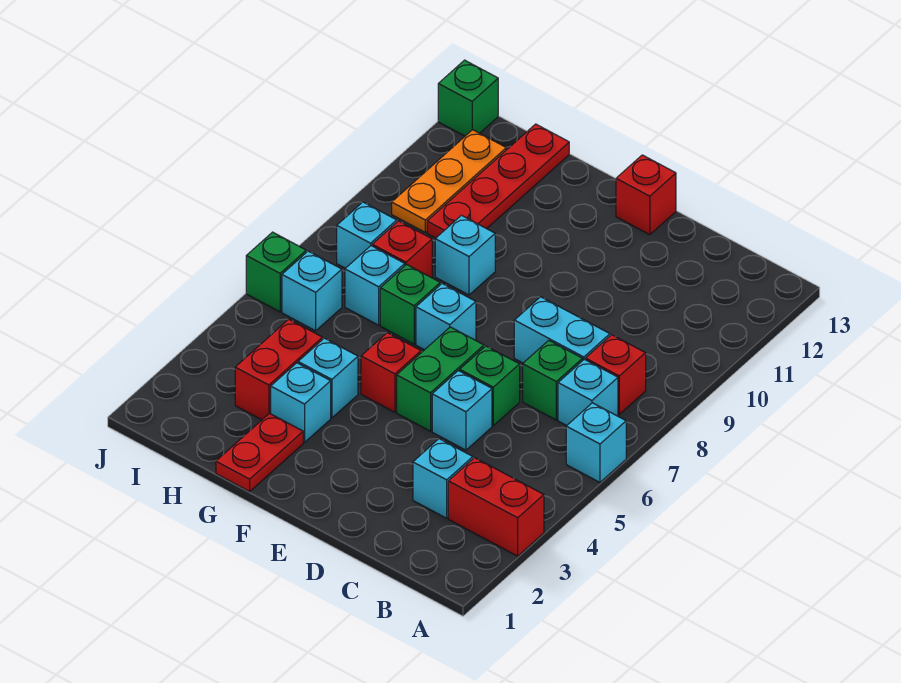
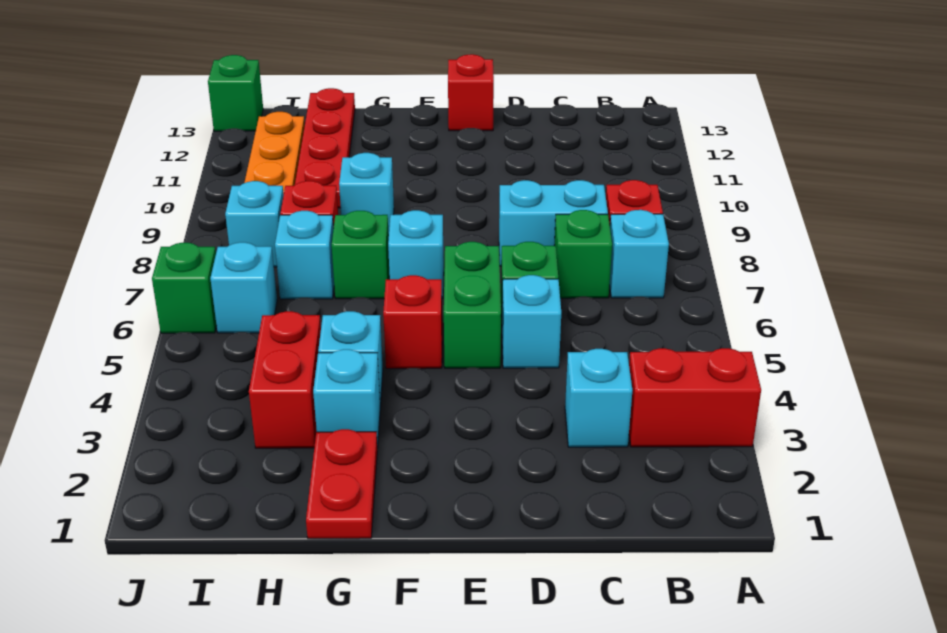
cyan brick A6 level 1 -> none

